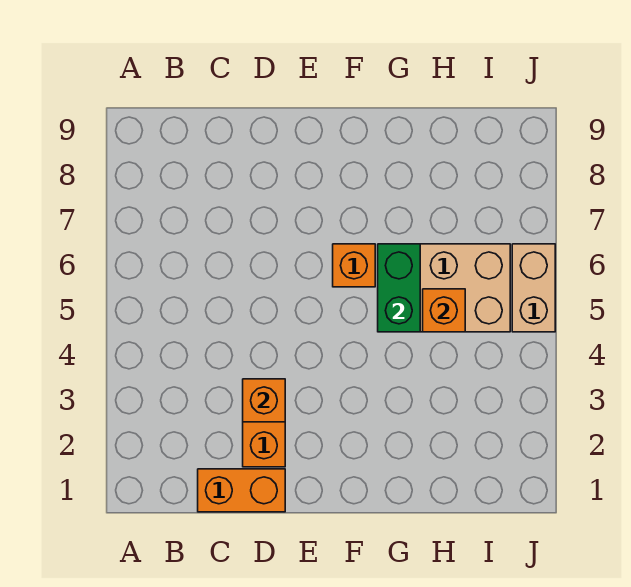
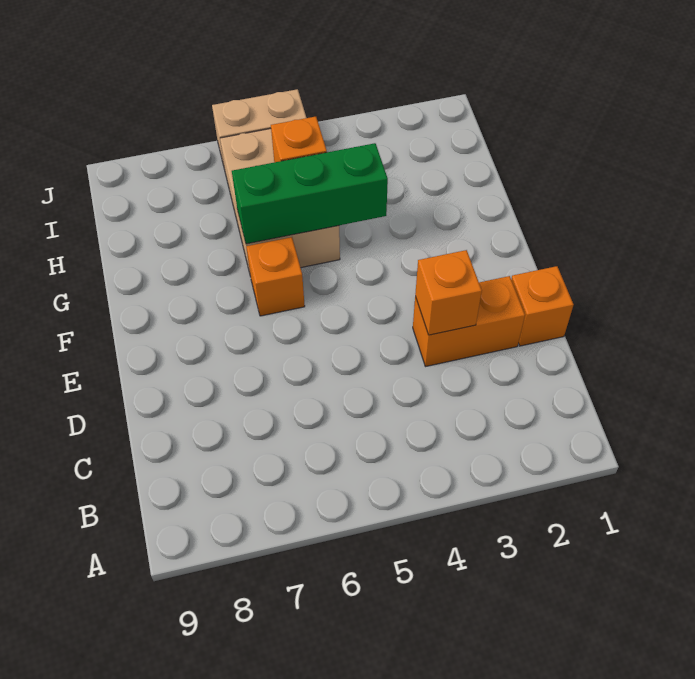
orange brick C1:D1 level 1 -> orange brick D1 level 1
green brick G5:G6 level 2 -> green brick G4:G6 level 2

